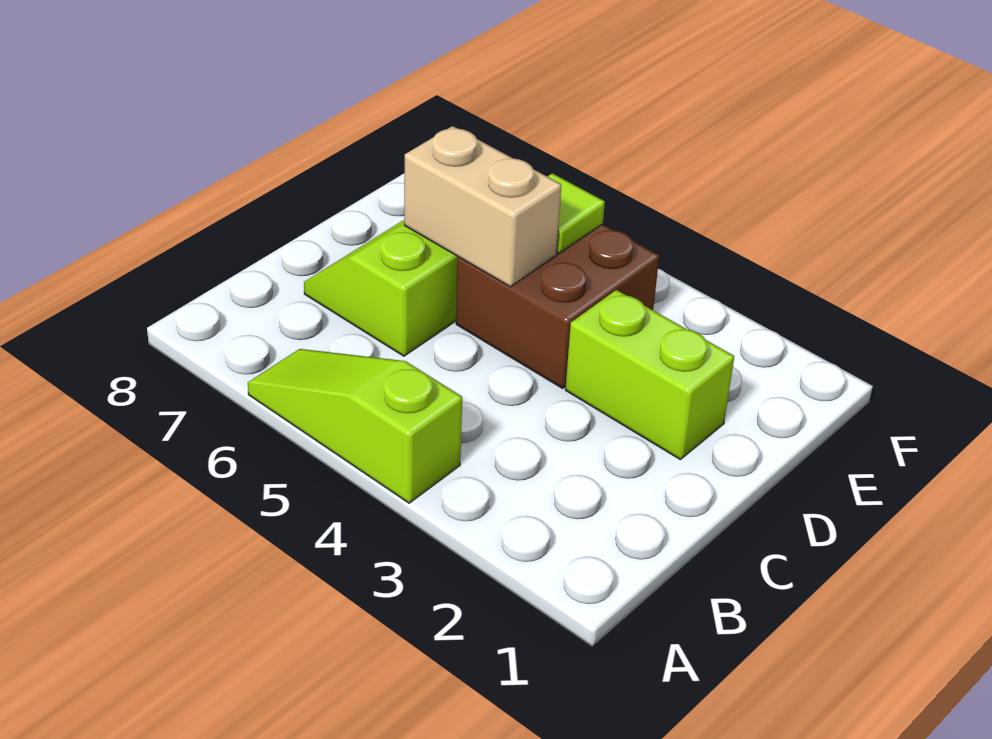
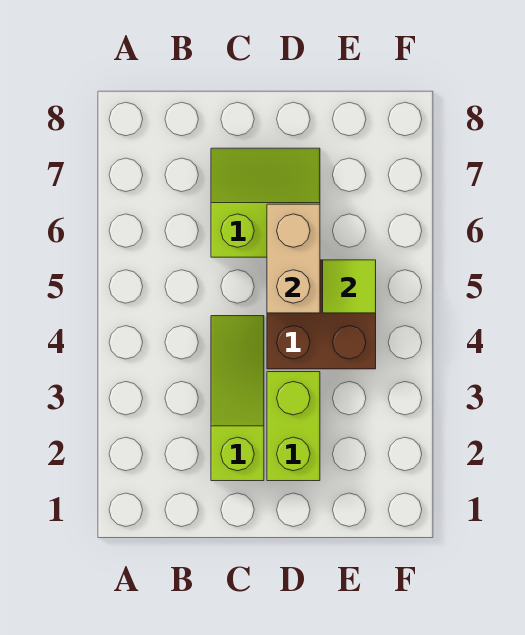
lime slope A4:A6 level 1 top 4 -> lime slope C2:C4 level 1 top 2

